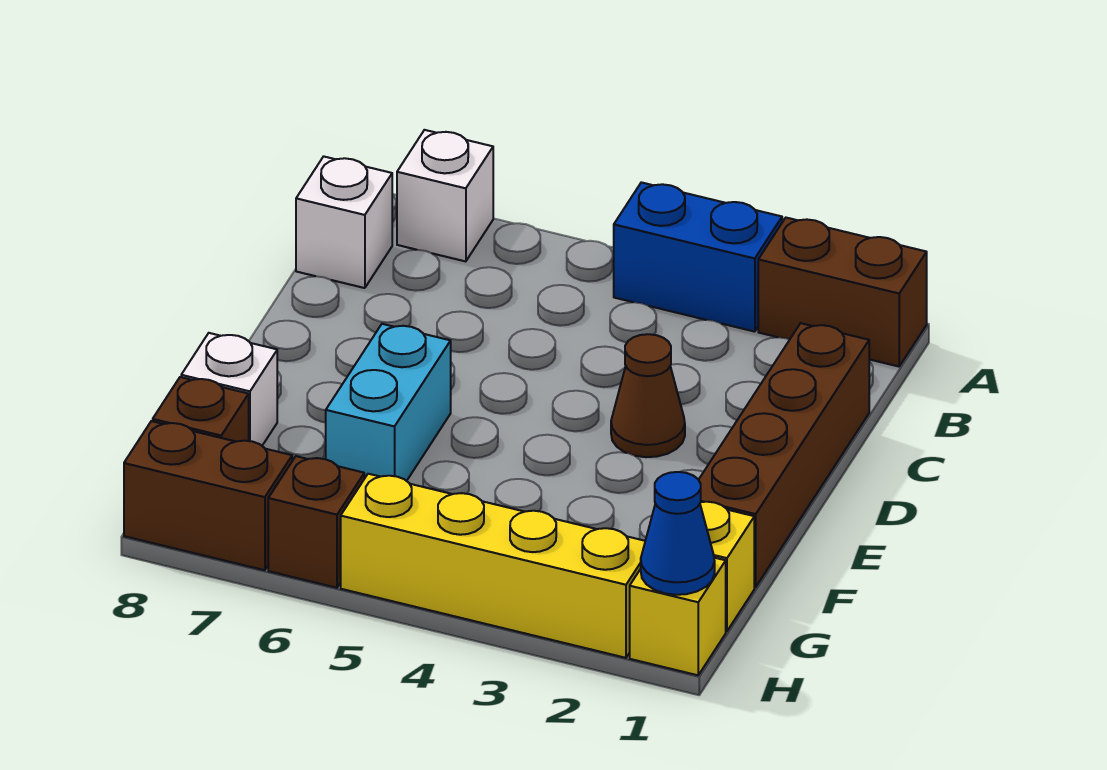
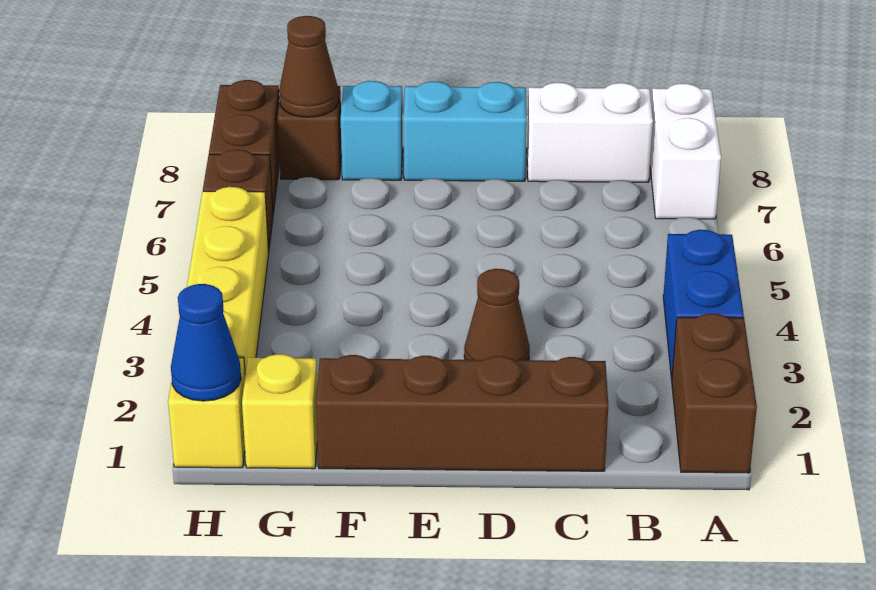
white brick A7 level 1 -> white brick A7:A8 level 1
white brick B8 level 1 -> white brick B8:C8 level 1
cyan brick E6:F6 level 1 -> cyan brick D8:E8 level 1
white brick F8 level 1 -> cyan brick F8 level 1
none -> brown cone G8 level 2

